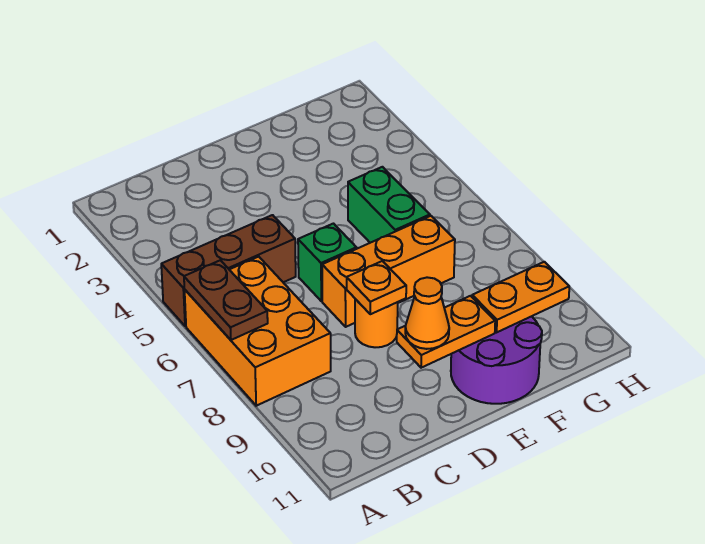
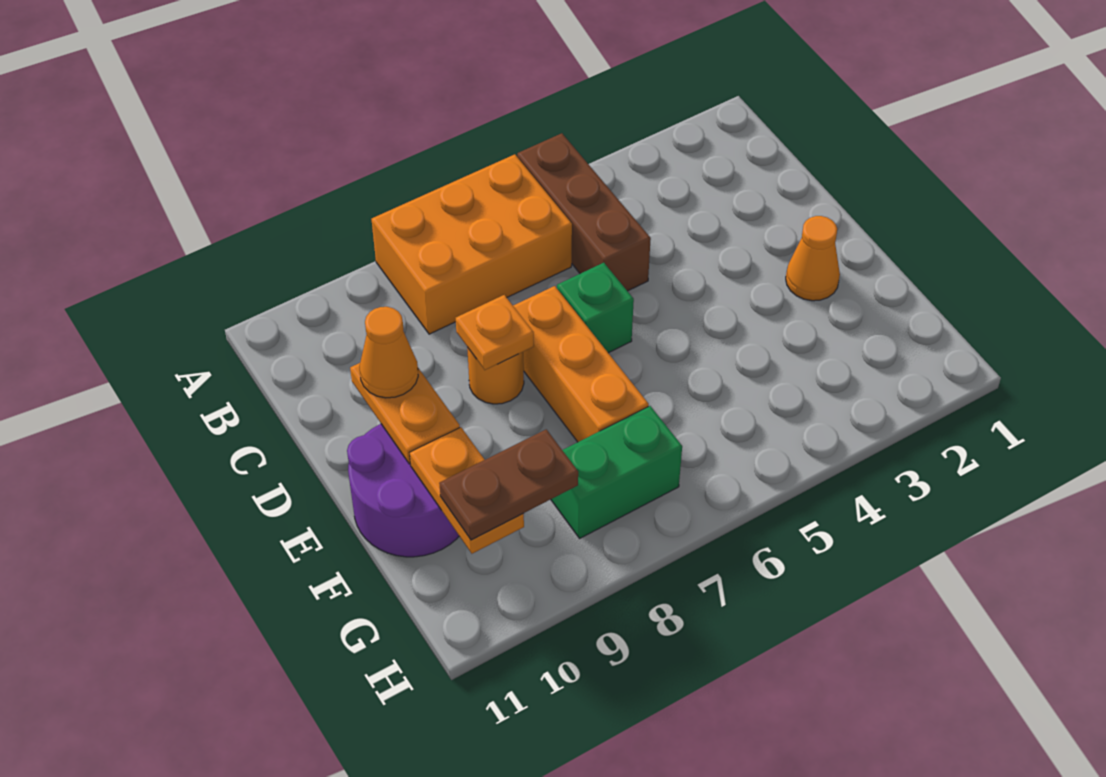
brown plate A6:A7 level 2 -> brown plate G9:G10 level 3
none -> orange cone E2 level 1
green brick F5:F6 level 1 -> green brick G7:G8 level 1

